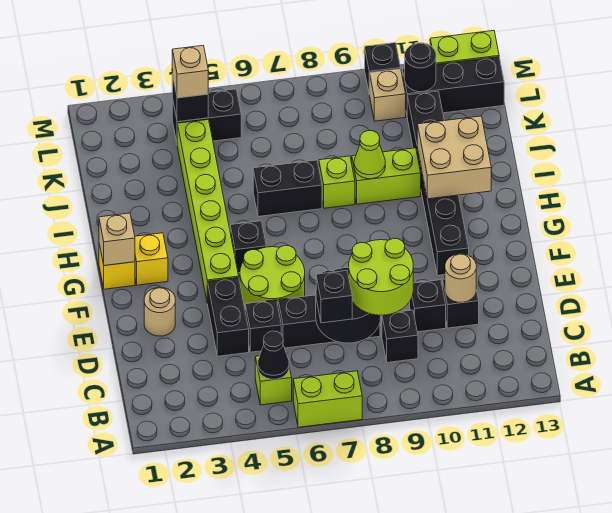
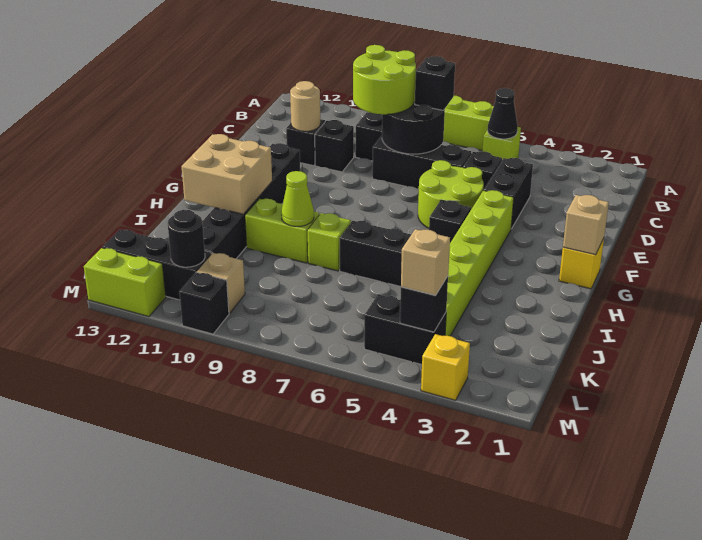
tan round brick E2 level 1 -> none
yellow brick G2 level 1 -> yellow brick M3 level 1

